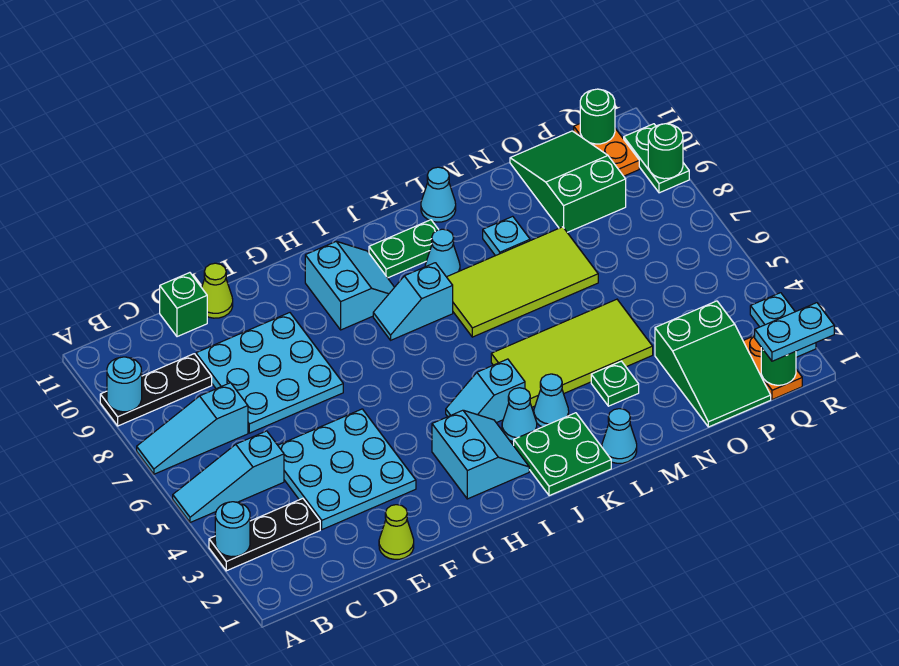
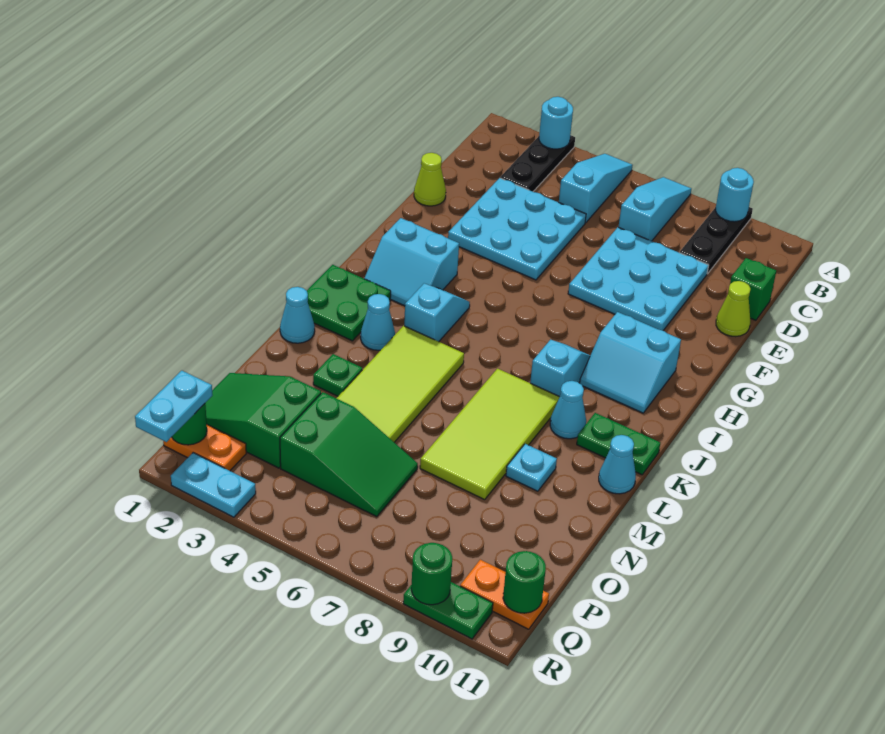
cyan cone J3 level 1 -> none
green plate J10:K10 level 1 -> green plate K10:K11 level 1
green slope O9:P11 level 1 top 9 -> green slope O4:P6 level 1 top 4

